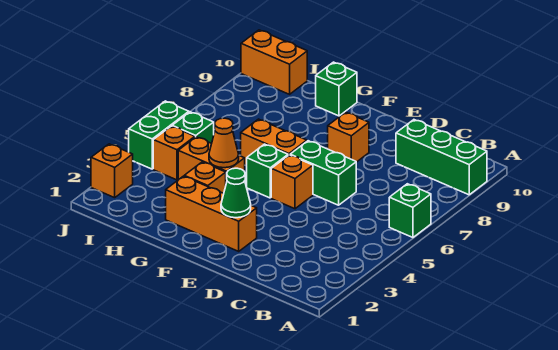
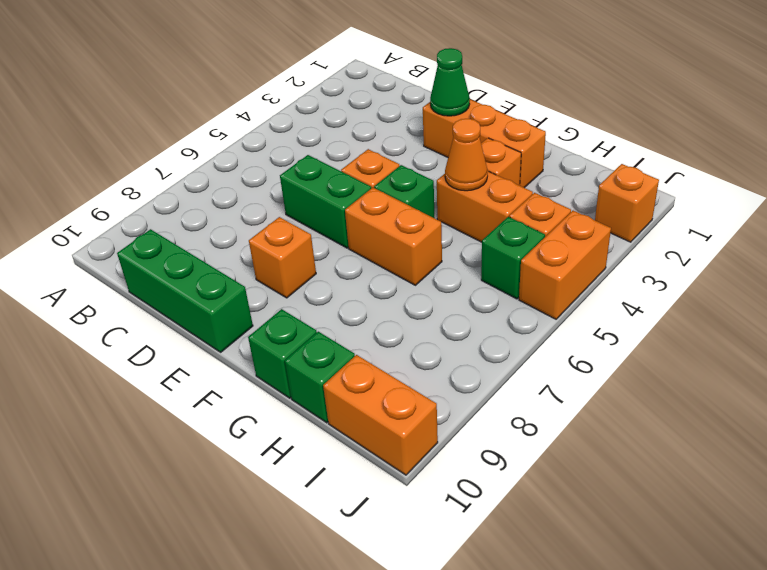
green brick A6 level 1 -> green brick H10 level 1
green brick A9:C9 level 1 -> green brick C10:E10 level 1
green brick J4:J5 level 1 -> orange brick J4:J5 level 1

